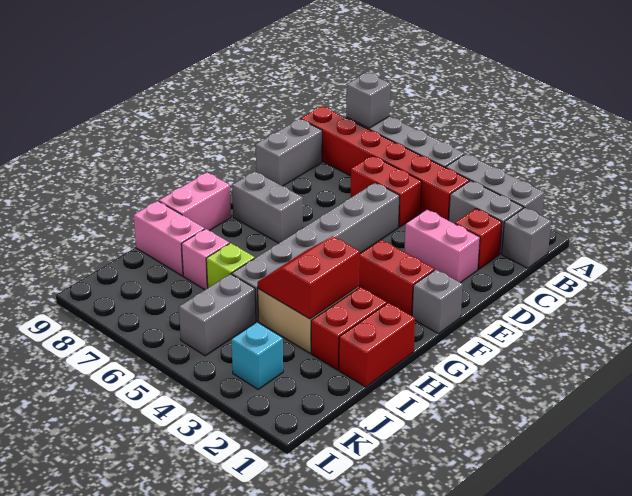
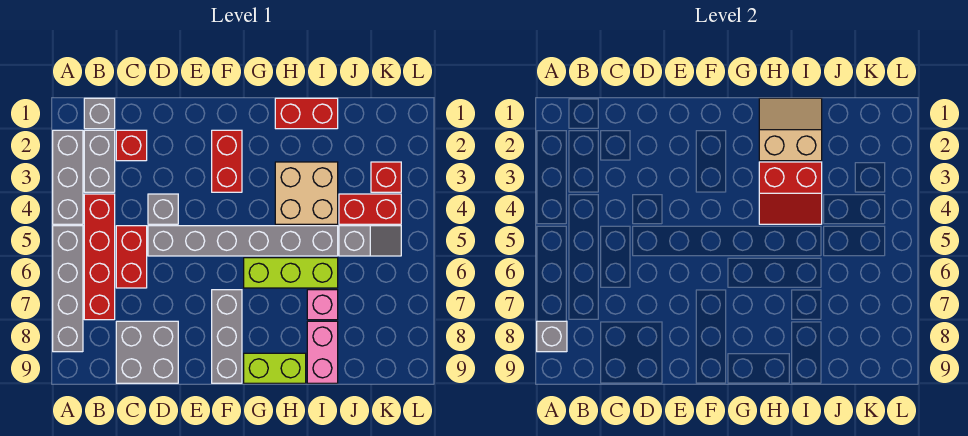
red brick B4:B9 level 1 -> red brick B4:B7 level 1
grey brick C9:D9 level 1 -> grey brick C8:D9 level 1
pink brick D2:D3 level 1 -> none
grey brick F1 level 1 -> grey brick D4 level 1
grey brick F7:F8 level 1 -> grey brick F7:F9 level 1
pink brick G9:H9 level 1 -> lime brick G9:H9 level 1
none -> tan slope H1:I2 level 2 top 2
red brick H2:I2 level 1 -> red brick J4:K4 level 1
lime brick I6 level 1 -> lime brick G6:I6 level 1
grey brick J5:K5 level 1 -> grey slope J5:K5 level 1 top J
cyan brick K3 level 1 -> red brick K3 level 1

